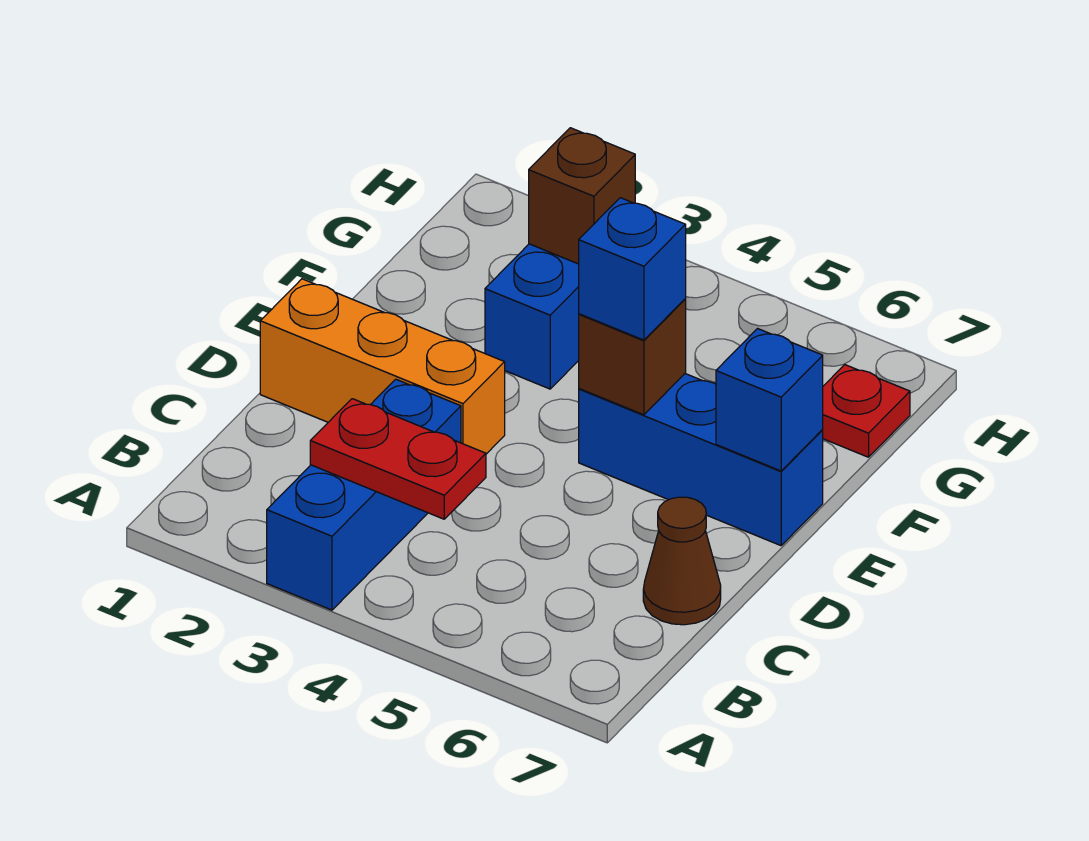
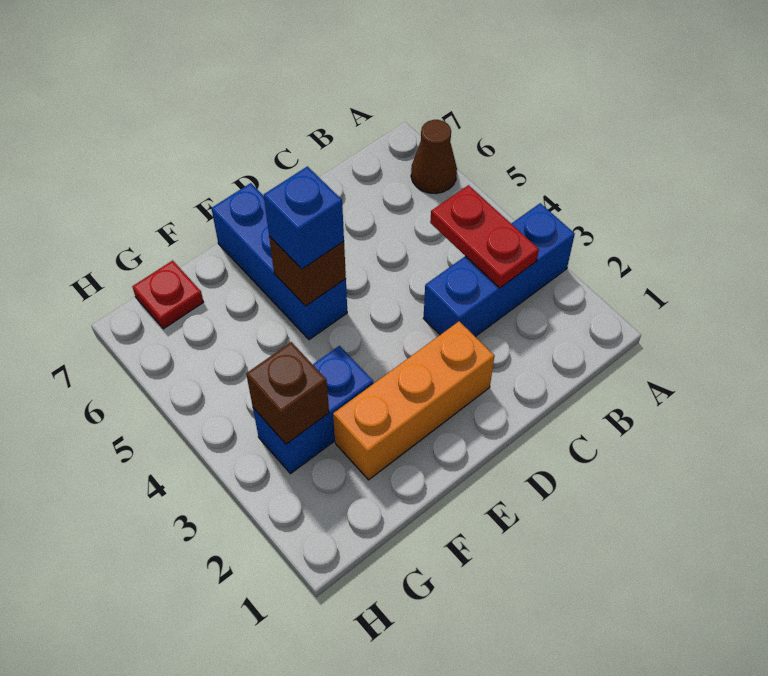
brown cone C7 level 1 -> brown cone A6 level 1
orange brick D1:D3 level 1 -> orange brick D2:F2 level 1
blue brick E7 level 2 -> none

